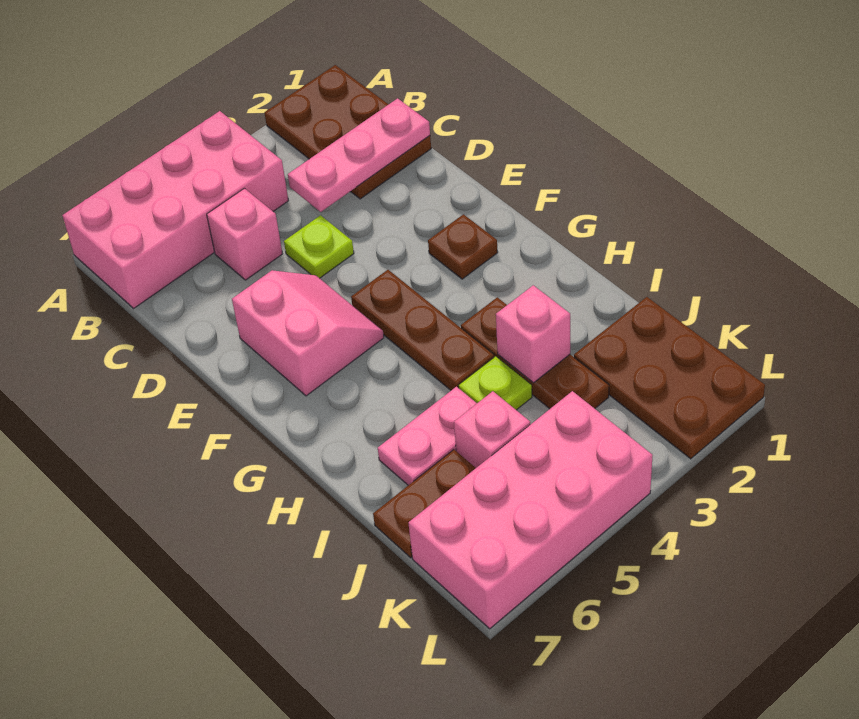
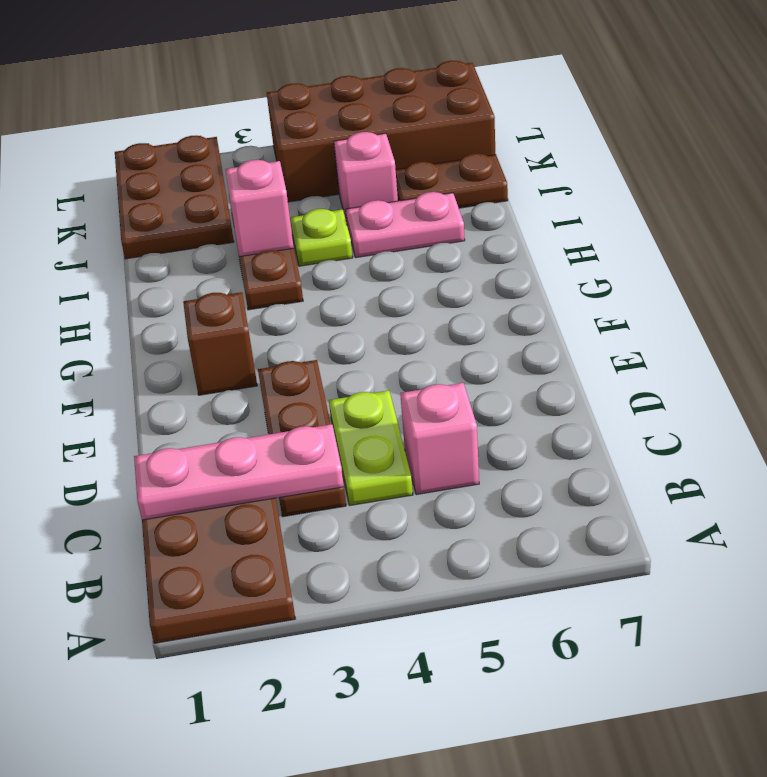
pink brick A4:B7 level 1 -> none
lime plate D4 level 1 -> lime plate C4:D4 level 1
pink slope E5:F6 level 1 top 6 -> none
brown plate F2 level 1 -> brown brick F2 level 1
brown plate F4:H4 level 1 -> brown plate C3:E3 level 1
pink brick K4:L7 level 1 -> brown brick K4:L7 level 1

